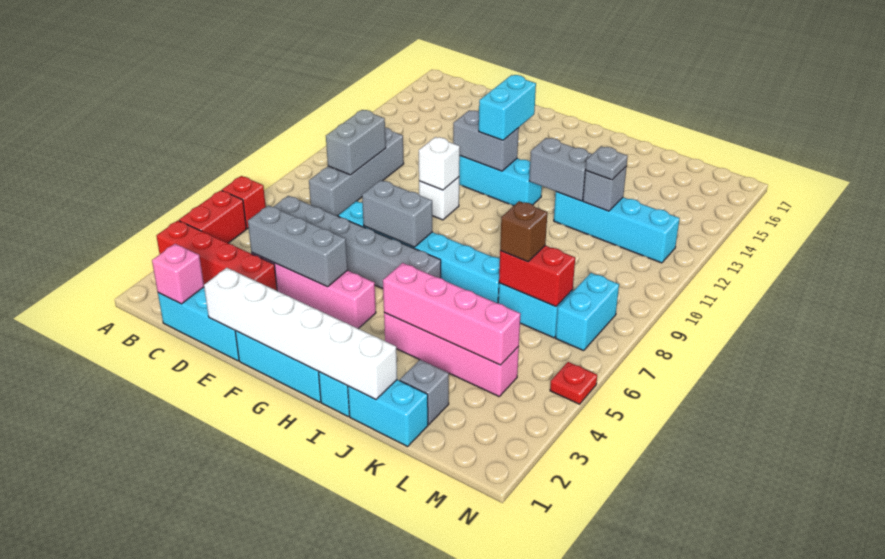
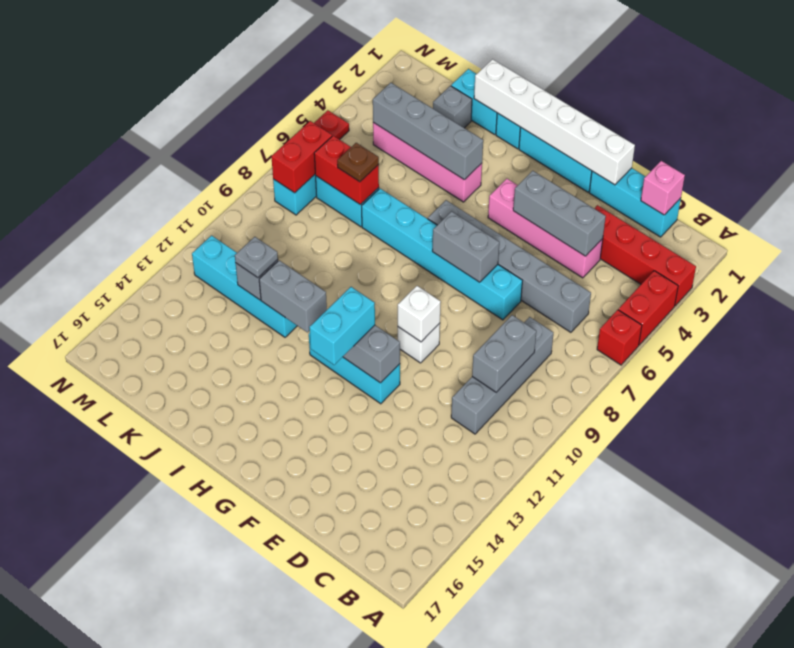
pink brick I4:L4 level 2 -> grey brick I4:L4 level 2
brown brick K7 level 3 -> brown plate K7 level 3
none -> red brick M7:M8 level 2

